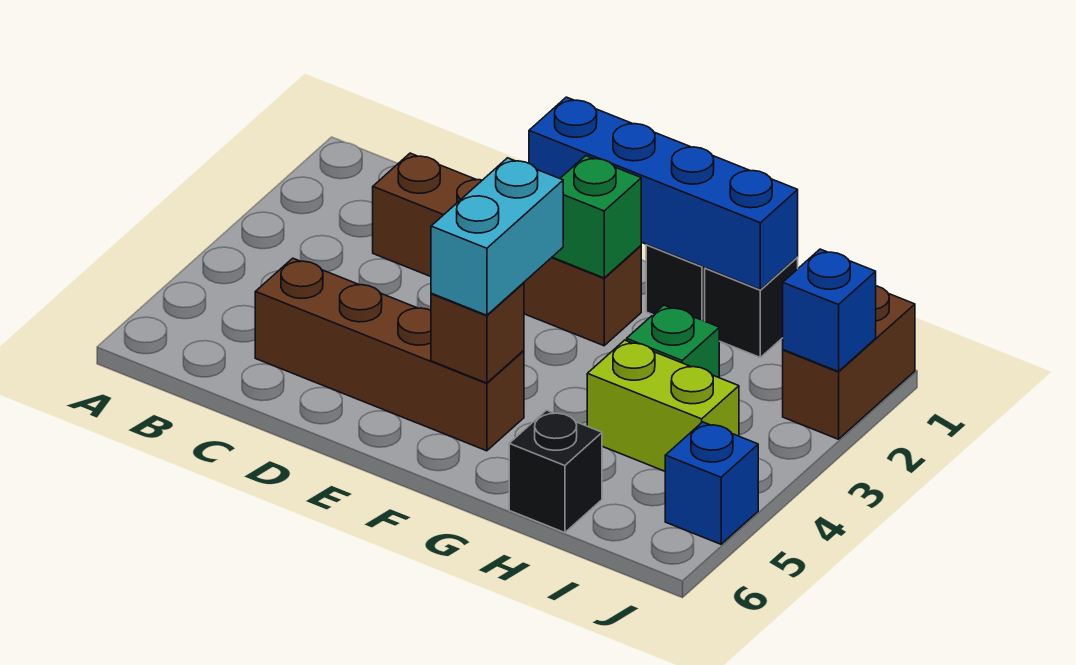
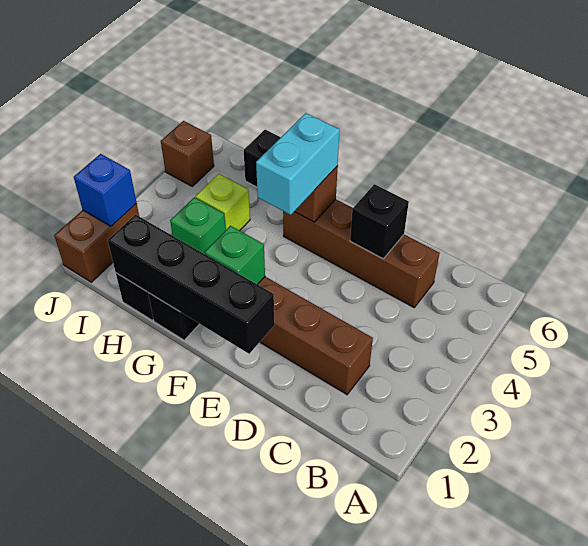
none -> black brick D5 level 2
blue brick E1:H1 level 2 -> black brick E1:H1 level 2
lime brick H4:I4 level 1 -> lime brick H4 level 1
blue brick J5 level 1 -> brown brick J5 level 1

